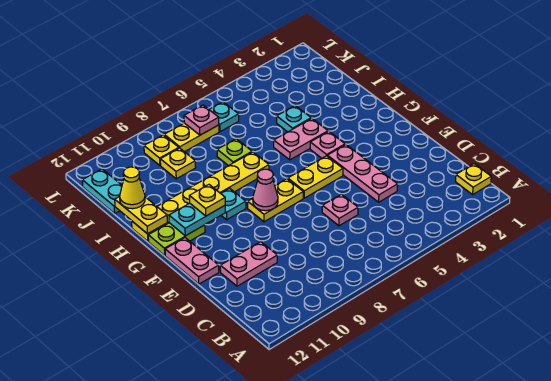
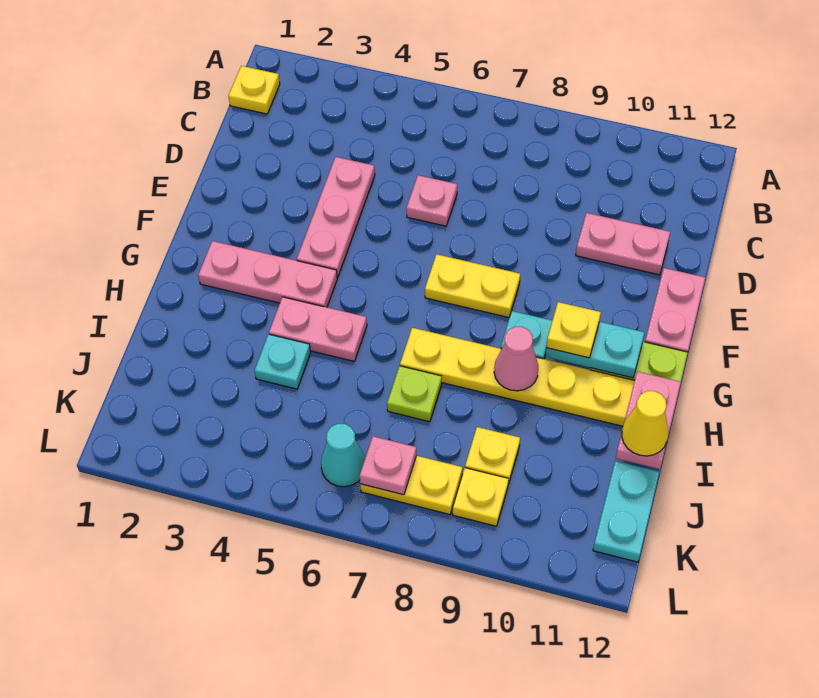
yellow plate F5:F6 level 1 -> none
pink cone F8 level 2 -> pink cone H9 level 2
pink plate G4 level 1 -> pink plate G2:G4 level 1
yellow plate H12:I12 level 2 -> pink plate H12:I12 level 2
cyan plate K6 level 1 -> cyan cone K6 level 1

